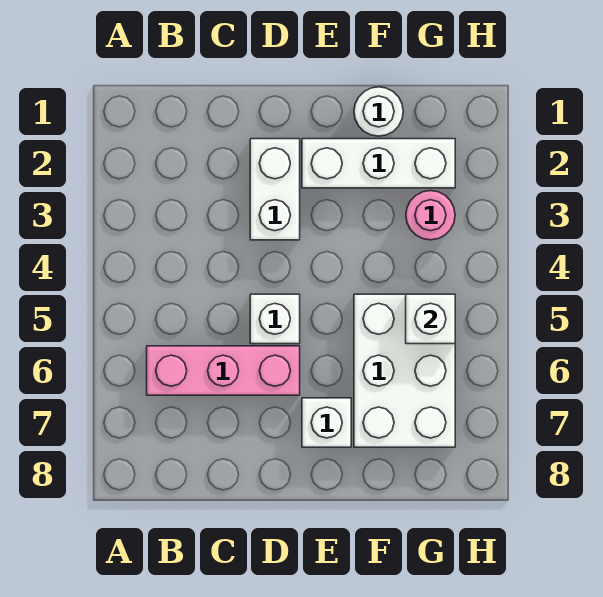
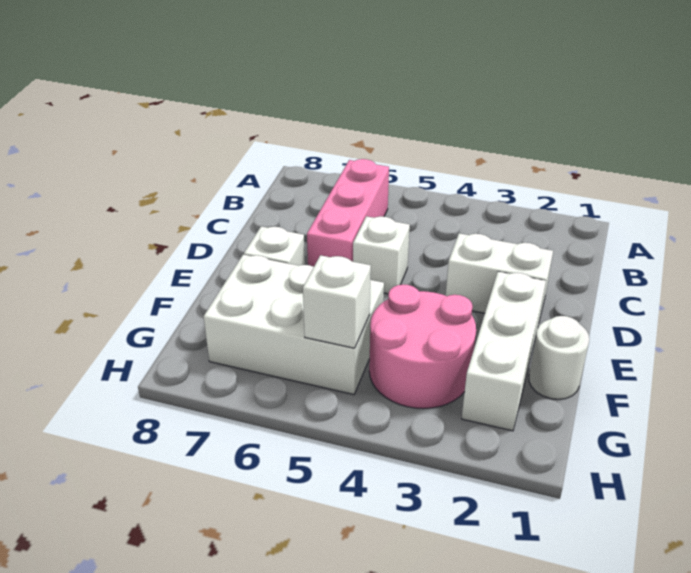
pink round brick G3 level 1 -> pink round brick F3:G4 level 1

